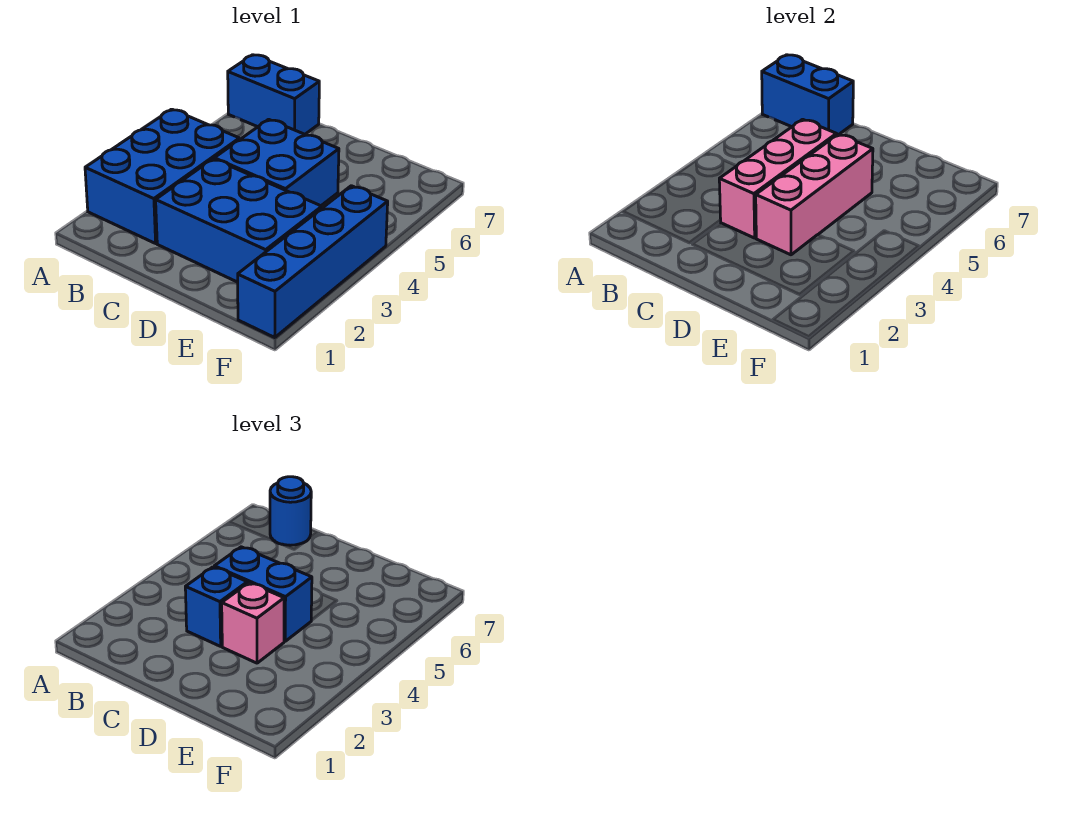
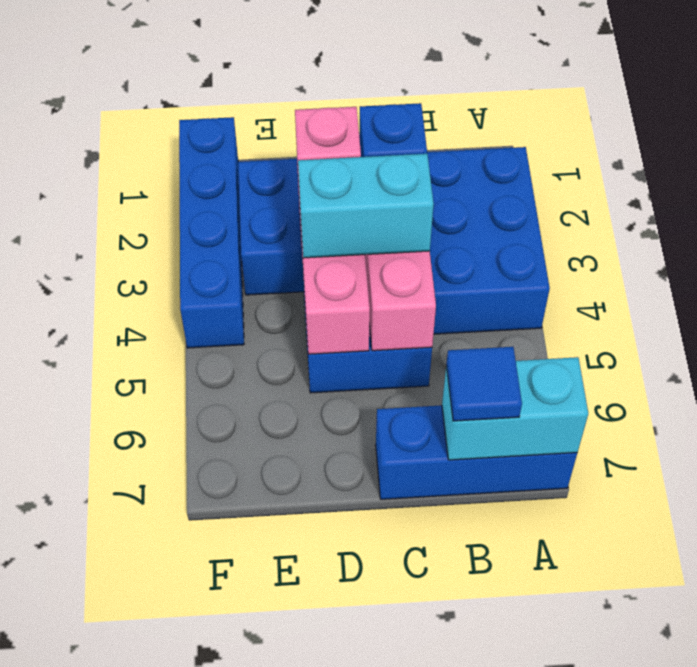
blue brick A7:B7 level 1 -> blue brick A7:C7 level 1
blue brick A7:B7 level 2 -> cyan brick A7:B7 level 2
blue round brick B7 level 3 -> blue tile B7 level 3
blue brick C4:D4 level 3 -> cyan brick C4:D4 level 3

